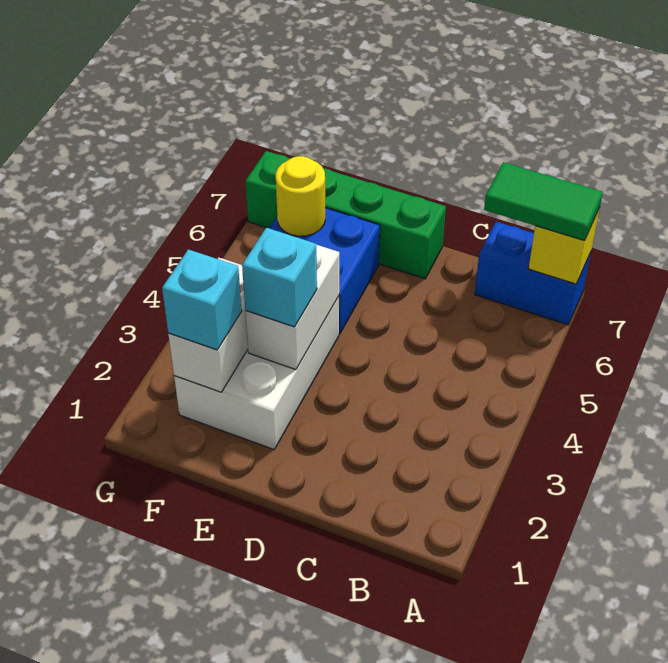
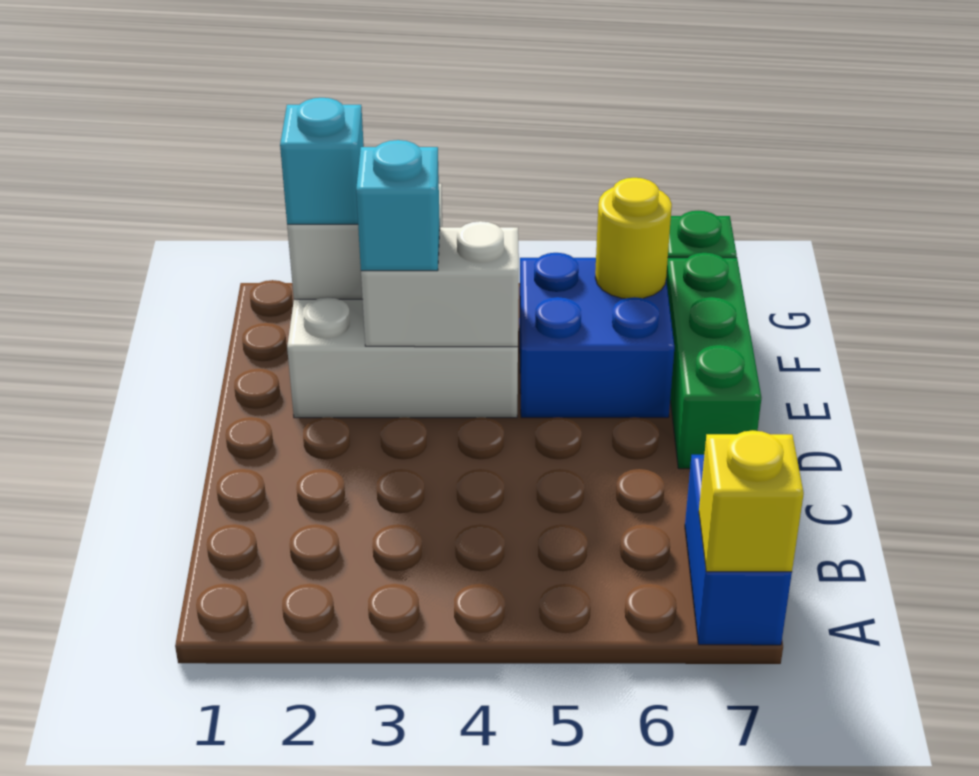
green tile A7:B7 level 3 -> none

